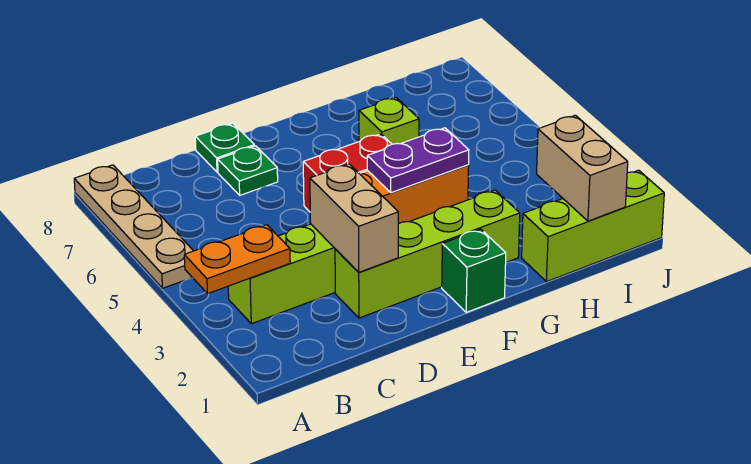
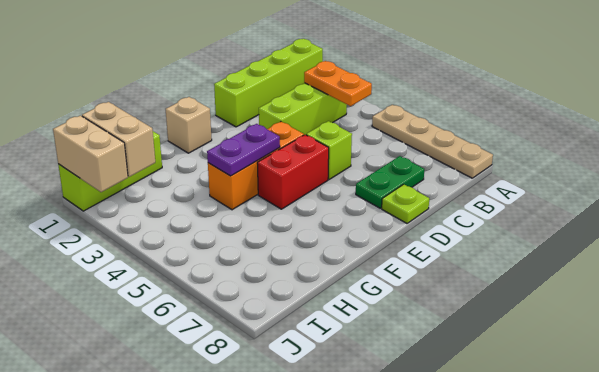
orange plate A3:B3 level 2 -> orange plate B3:B4 level 2
lime brick D2:G2 level 1 -> lime brick A1:D1 level 1
tan brick D2:D3 level 2 -> tan brick J1:J2 level 2
green plate D7 level 1 -> green plate C7:D7 level 1
green plate D8 level 1 -> lime plate D8 level 1
green brick F1 level 1 -> tan brick F1 level 1
lime brick G6 level 1 -> lime brick D5 level 1

